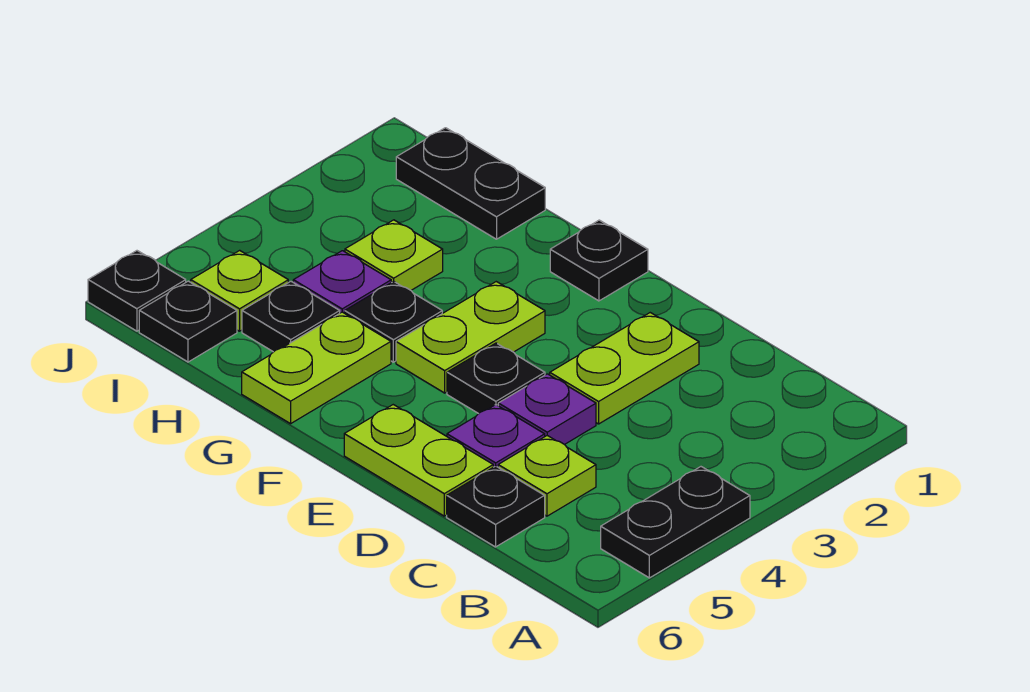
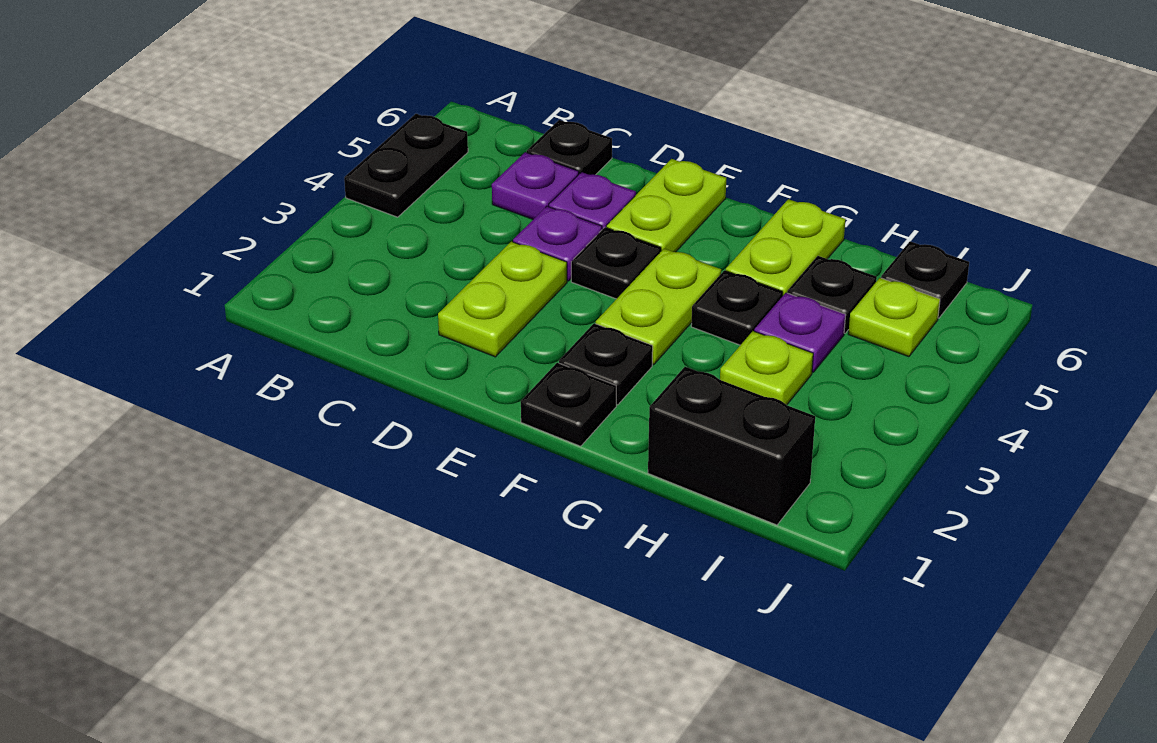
lime plate C5 level 1 -> purple plate C5 level 1
lime plate D6:E6 level 1 -> lime plate E5:E6 level 1
black plate H1:I1 level 1 -> black brick H1:I1 level 1
black plate J6 level 1 -> black plate F2 level 1

